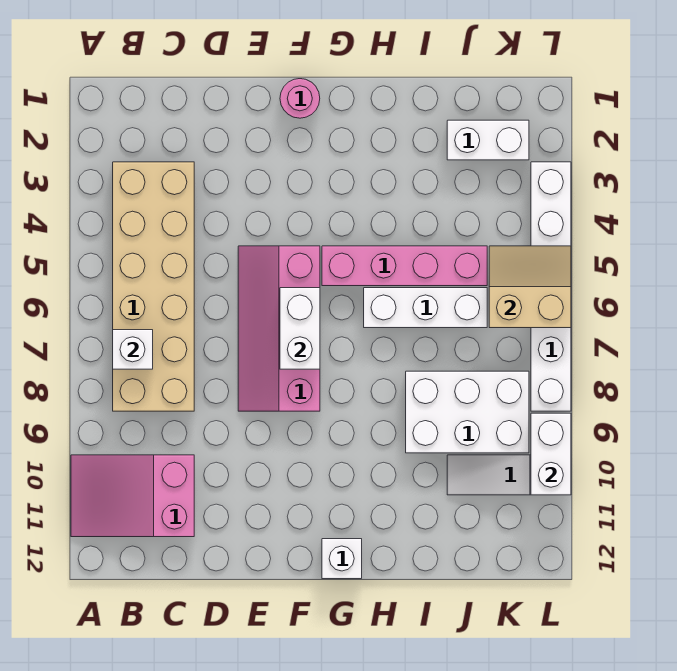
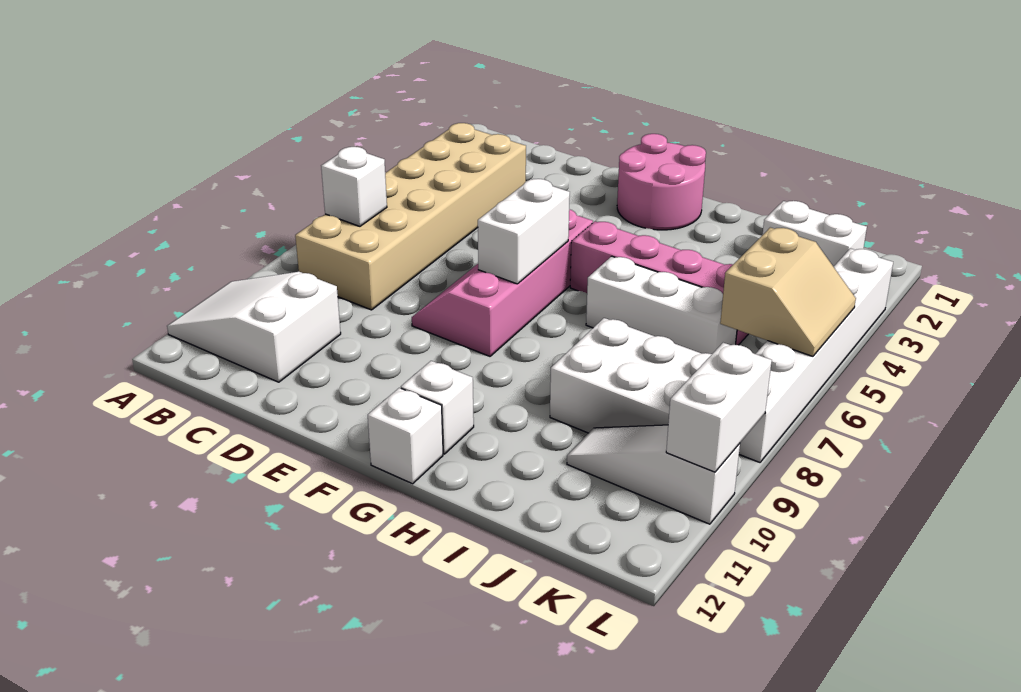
pink slope A10:C11 level 1 top C -> white slope A10:C11 level 1 top C
pink round brick F1 level 1 -> pink round brick F1:G2 level 1
none -> white brick G11 level 1
tan slope K5:L6 level 2 top 6 -> tan slope K5:L6 level 2 top K

